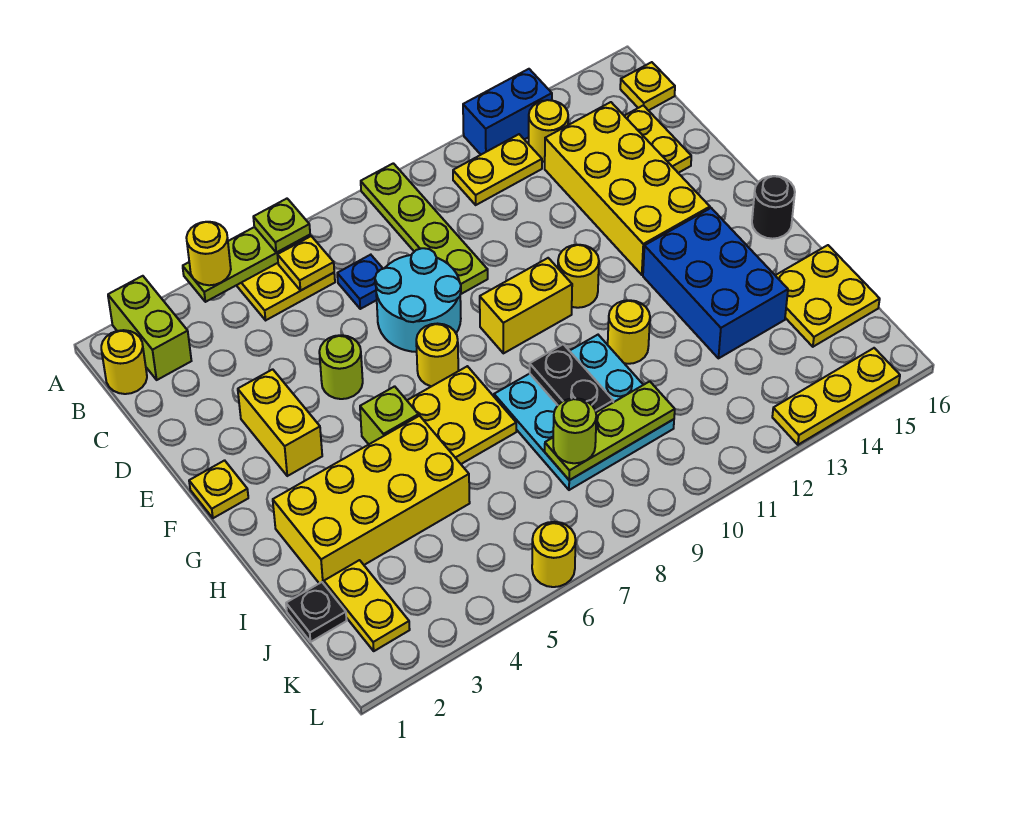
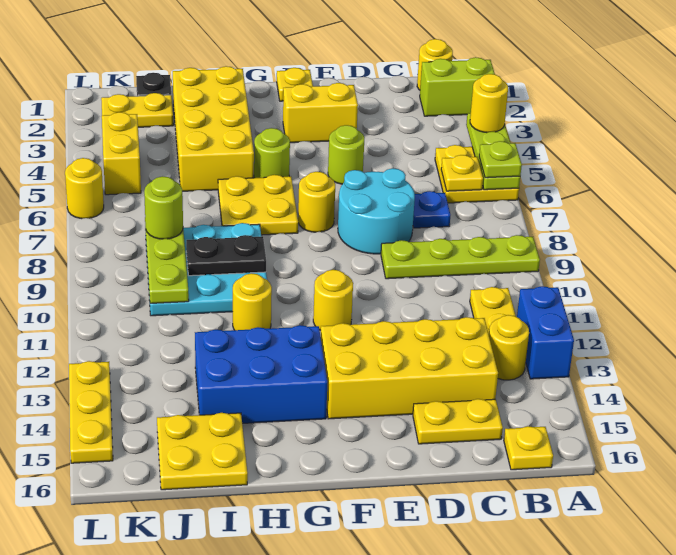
yellow brick F9:F10 level 1 -> yellow brick K4:K5 level 1
lime brick G5 level 1 -> lime round brick G5 level 1
black round brick G16 level 1 -> none

